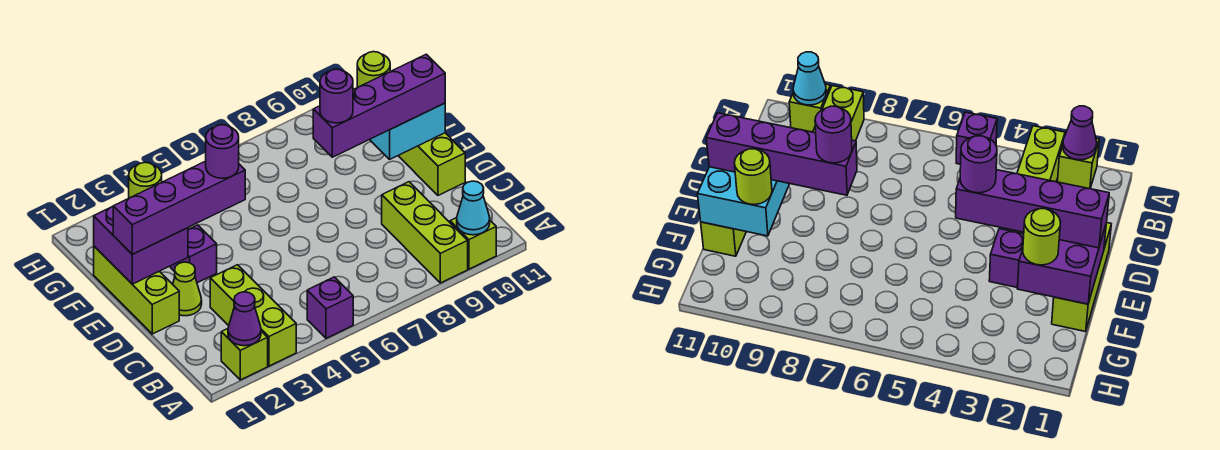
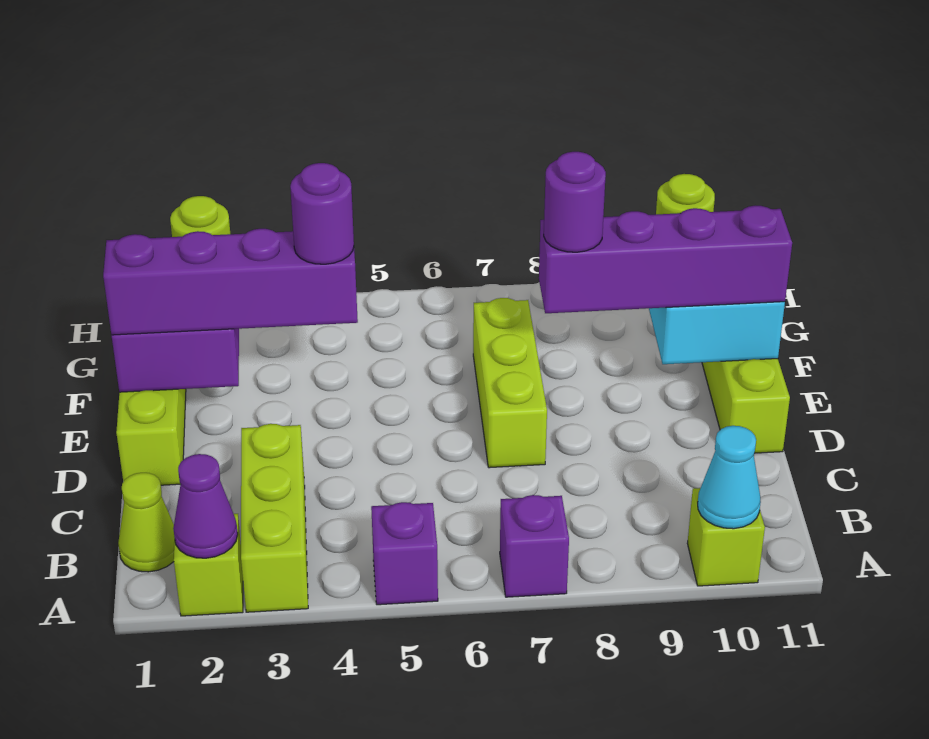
lime brick A9:C9 level 1 -> lime brick D7:F7 level 1
lime cone D2 level 1 -> lime cone B1 level 1
purple brick E3 level 1 -> purple brick A7 level 1

